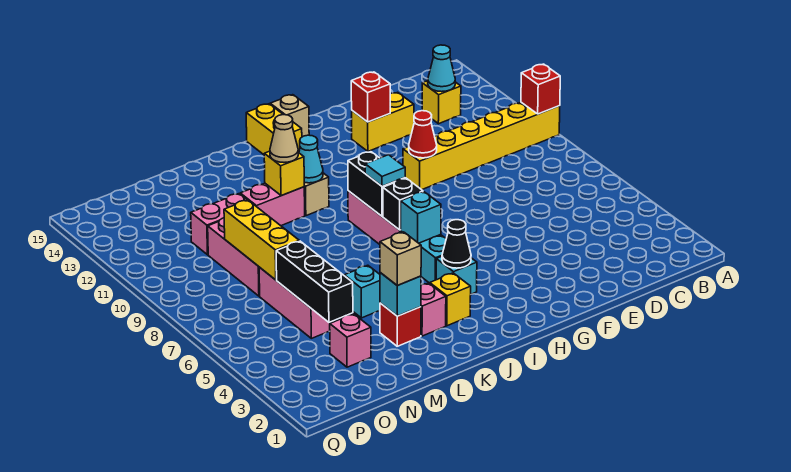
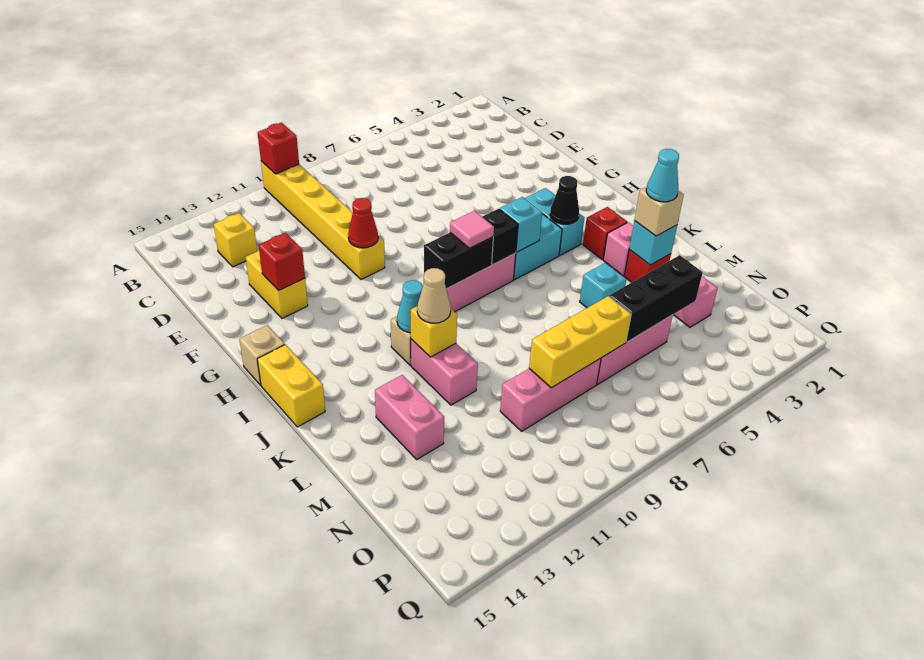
cyan cone C13 level 2 -> cyan cone L3 level 4
cyan brick I4 level 1 -> cyan brick H4:I4 level 1
cyan tile I8 level 3 -> pink tile I8 level 3
yellow brick I14:I15 level 1 -> yellow brick I15:J15 level 1
yellow brick J3 level 1 -> red brick J3 level 1
pink brick M11:N11 level 1 -> pink brick L13:M13 level 1

